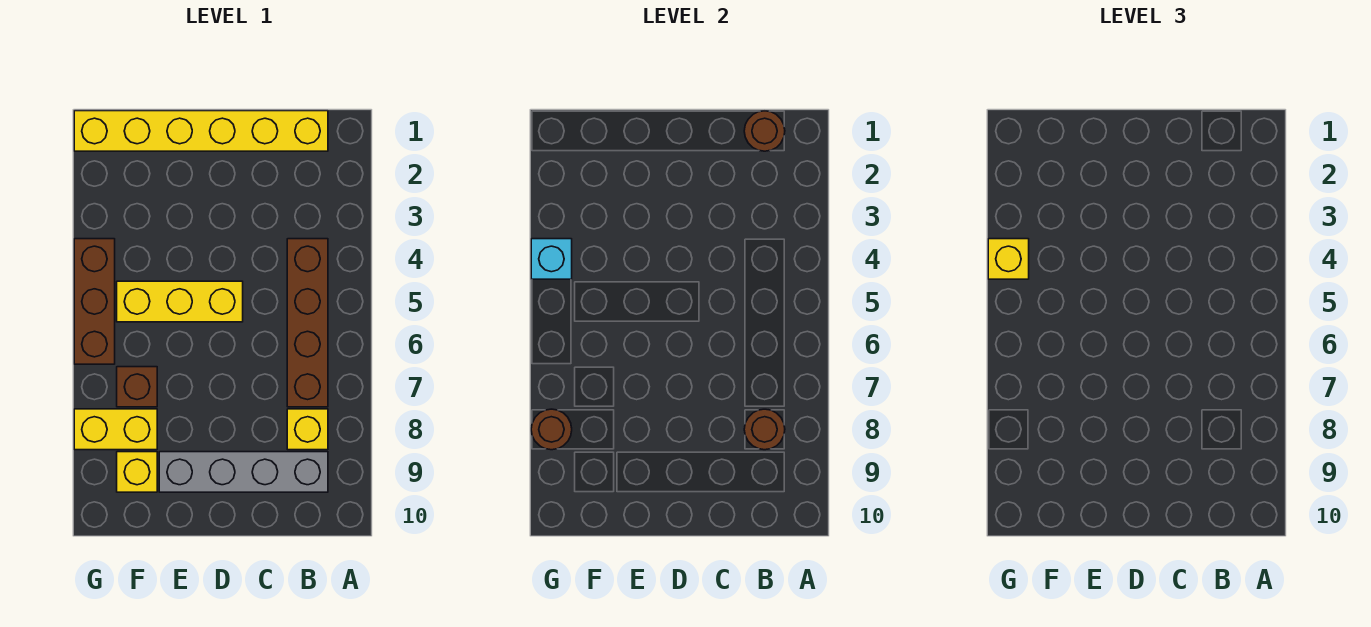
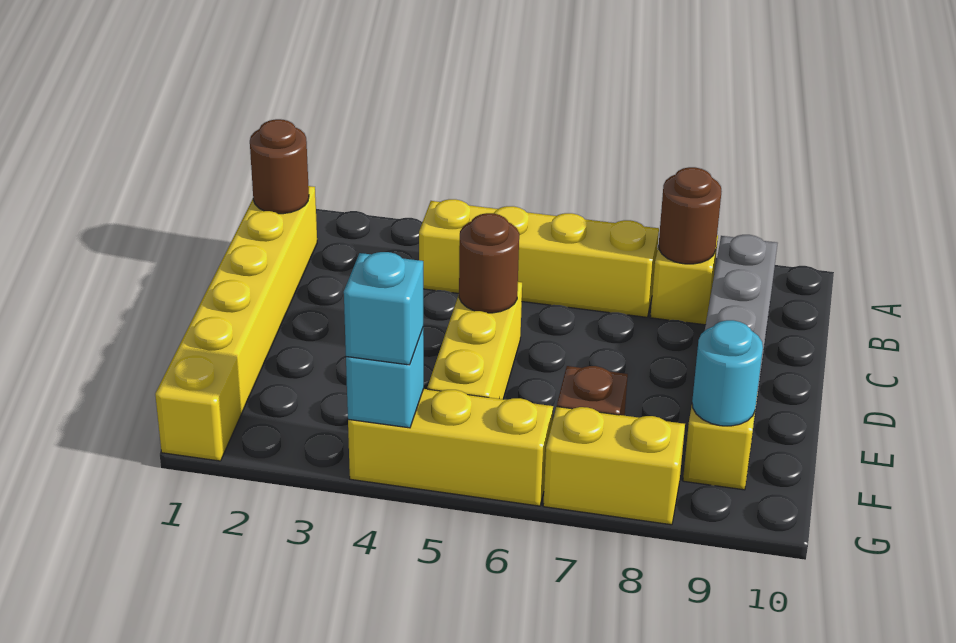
brown brick B4:B7 level 1 -> yellow brick B4:B7 level 1
yellow brick F8:G8 level 1 -> yellow brick G7:G8 level 1
none -> cyan round brick F9 level 2
brown brick G4:G6 level 1 -> yellow brick G4:G6 level 1
yellow brick G4 level 3 -> cyan brick G4 level 3
brown round brick G8 level 2 -> brown round brick D5 level 2

